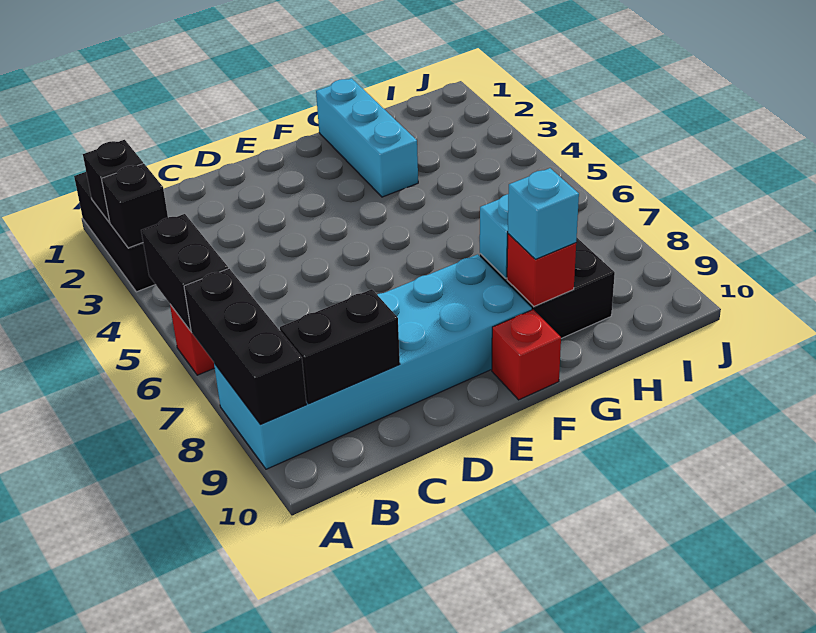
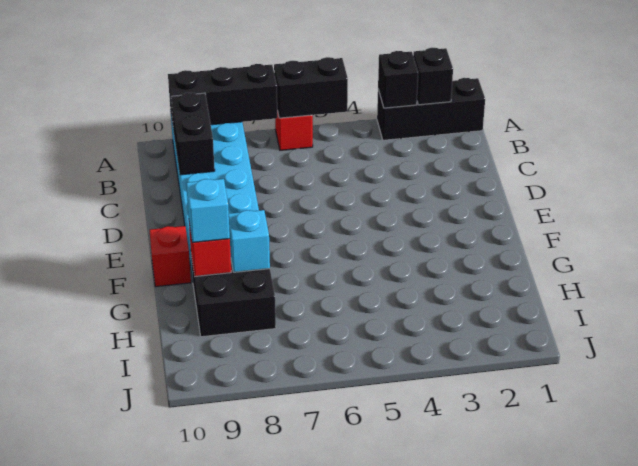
cyan brick G1:G3 level 1 -> none

